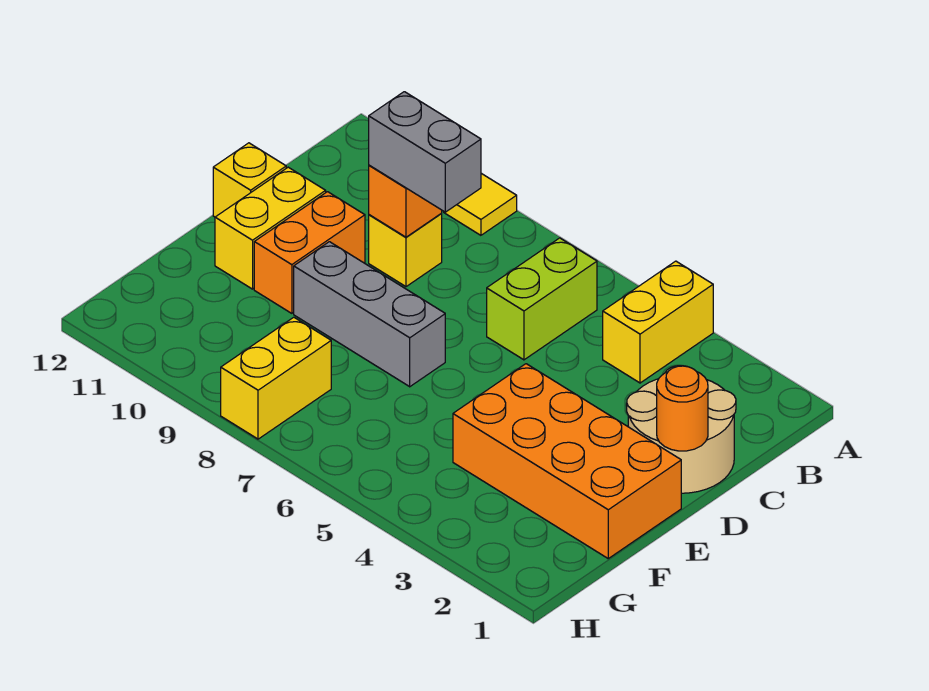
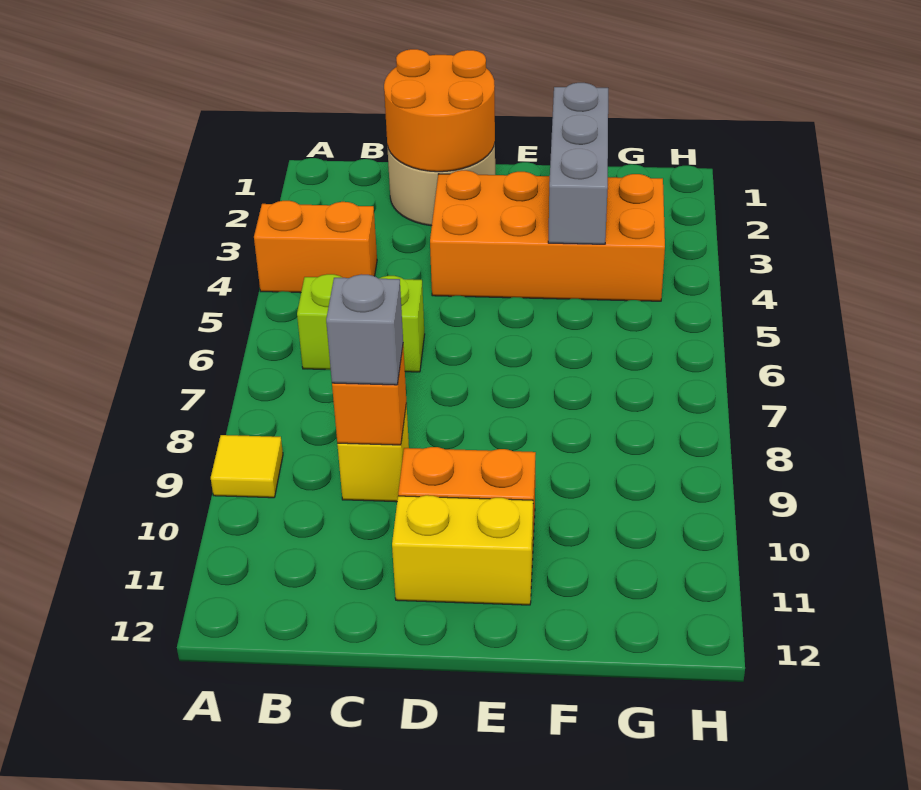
yellow brick A4:B4 level 1 -> orange brick A4:B4 level 1
grey brick C8:C9 level 3 -> grey brick C9 level 3
orange round brick D1 level 2 -> orange round brick C1:D2 level 2
yellow brick D12 level 1 -> none
orange brick E1:F4 level 1 -> orange brick D3:G4 level 1
grey brick E7:E9 level 1 -> grey brick F2:F4 level 2
yellow brick G8:H8 level 1 -> none

